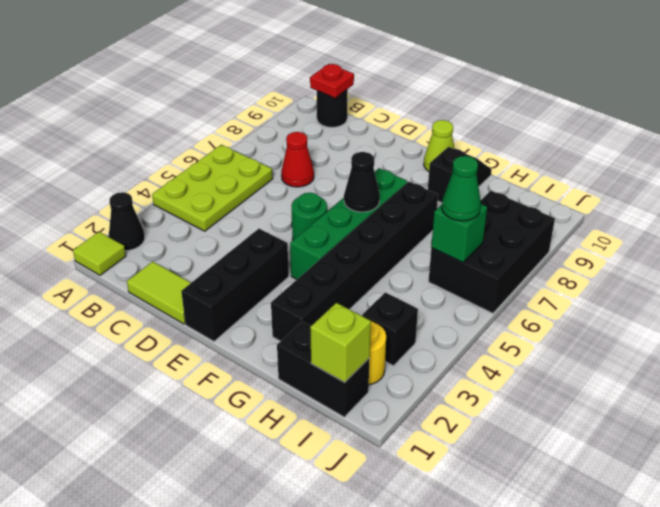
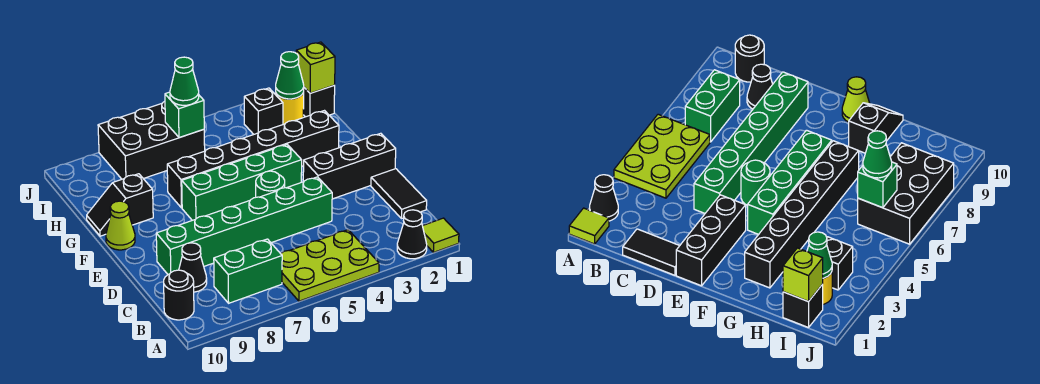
none -> green brick B7:B8 level 1
red plate B10 level 2 -> none
lime tile C1:D1 level 1 -> black tile C1:D1 level 1
red cone C7 level 1 -> none
none -> green brick D4:D9 level 1
black cone F6 level 2 -> black cone C9 level 1
black brick H1:I1 level 1 -> black brick I1 level 1
none -> green cone I2 level 2

